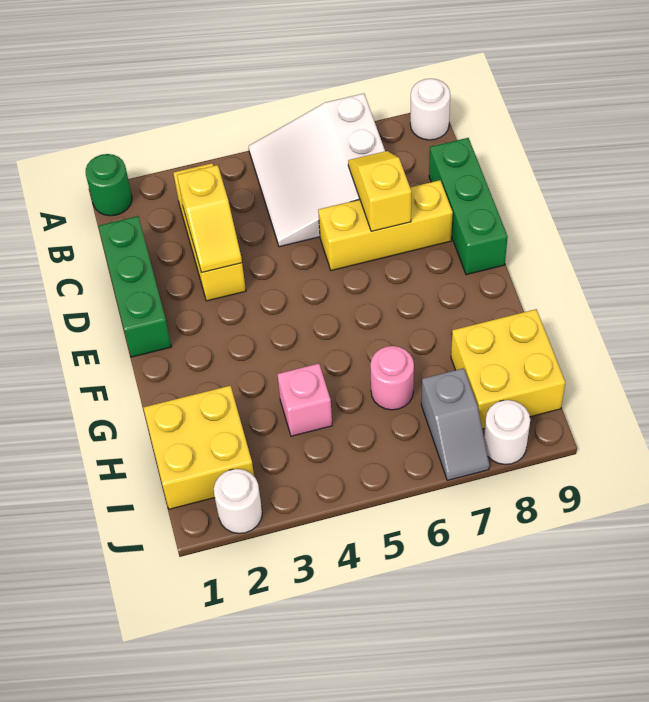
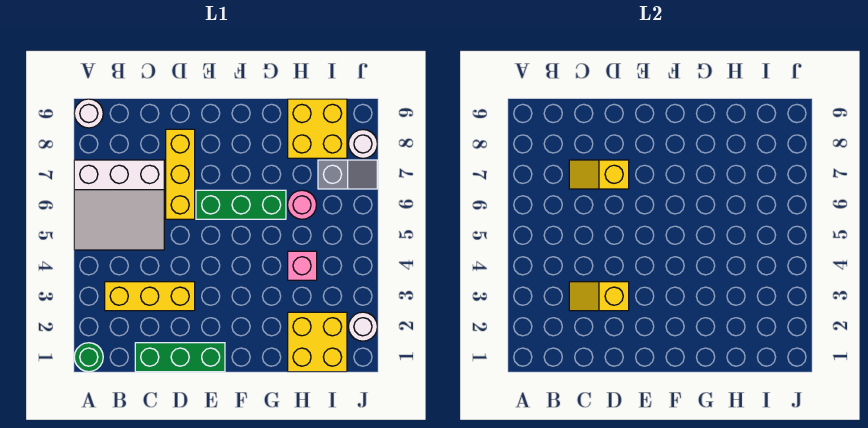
yellow slope C3:D3 level 2 top C -> yellow slope C3:D3 level 2 top D
green brick C9:E9 level 1 -> green brick E6:G6 level 1

